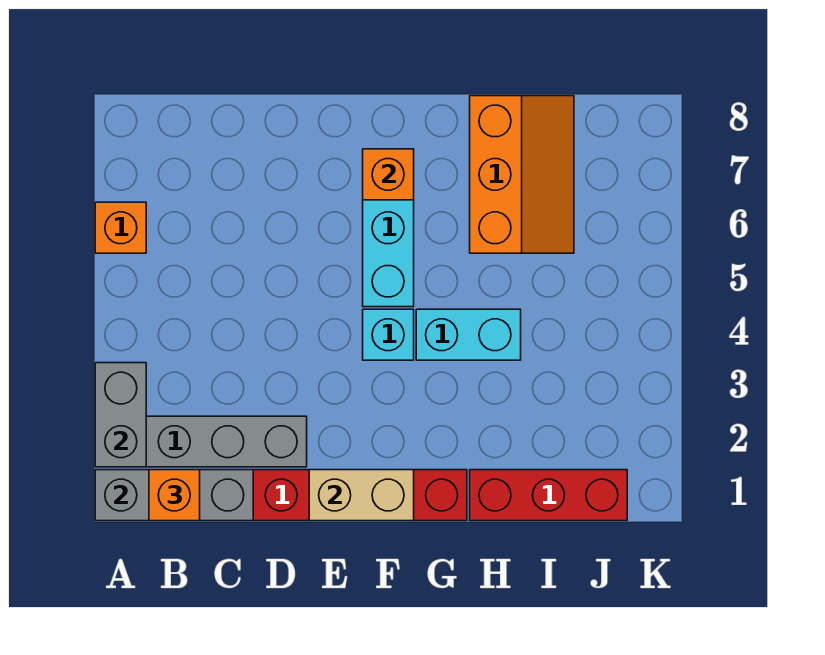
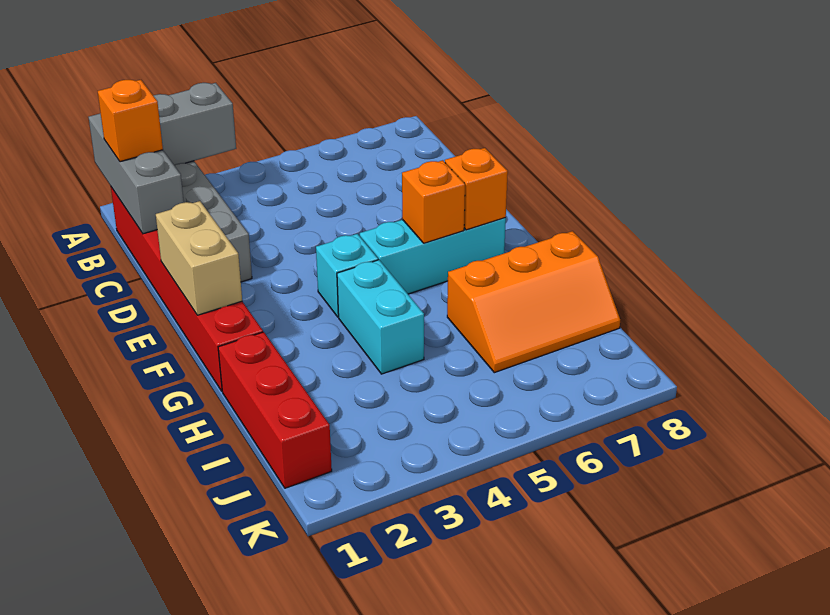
orange brick A6 level 1 -> orange brick F6 level 2

